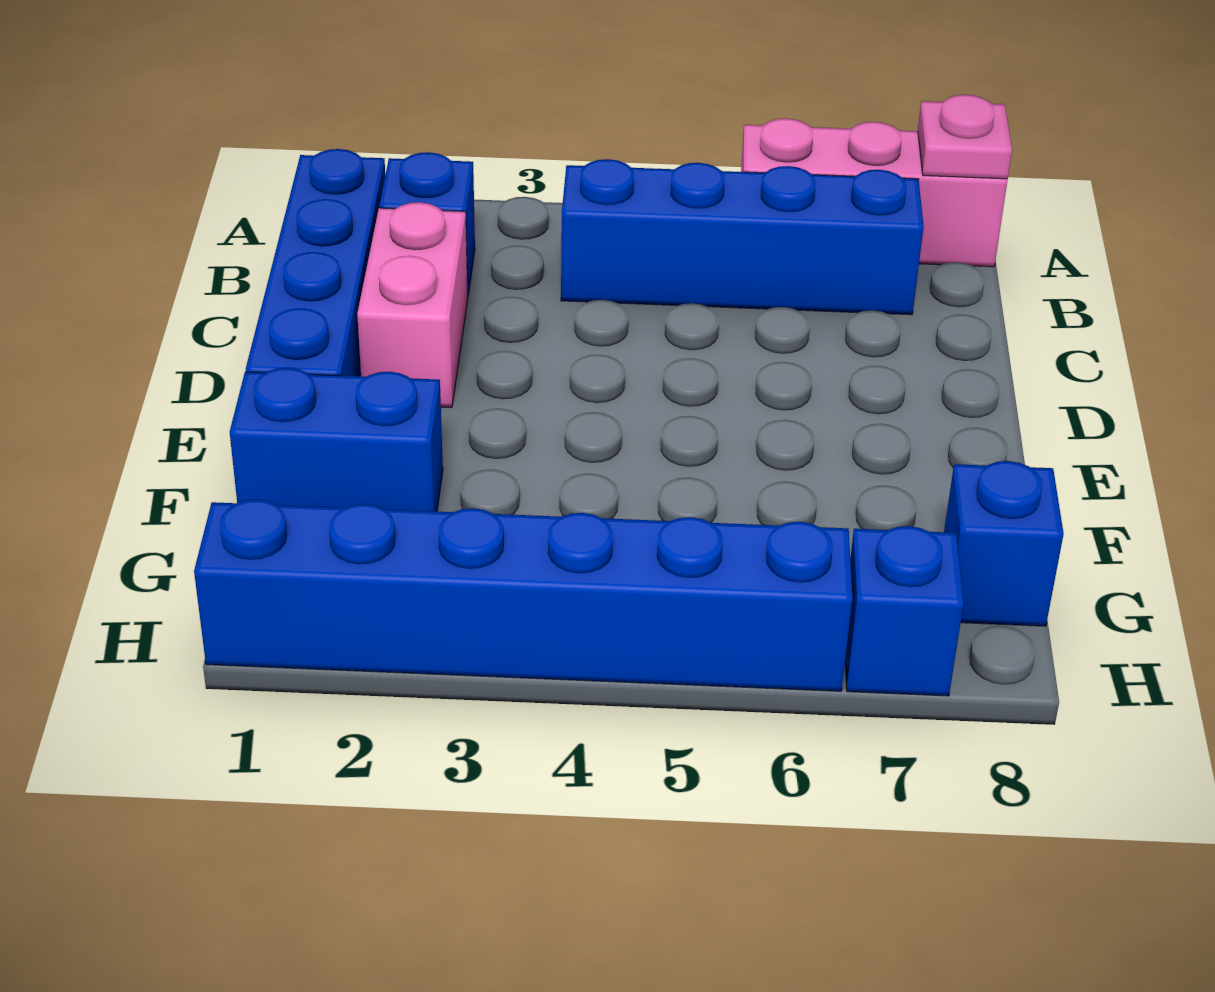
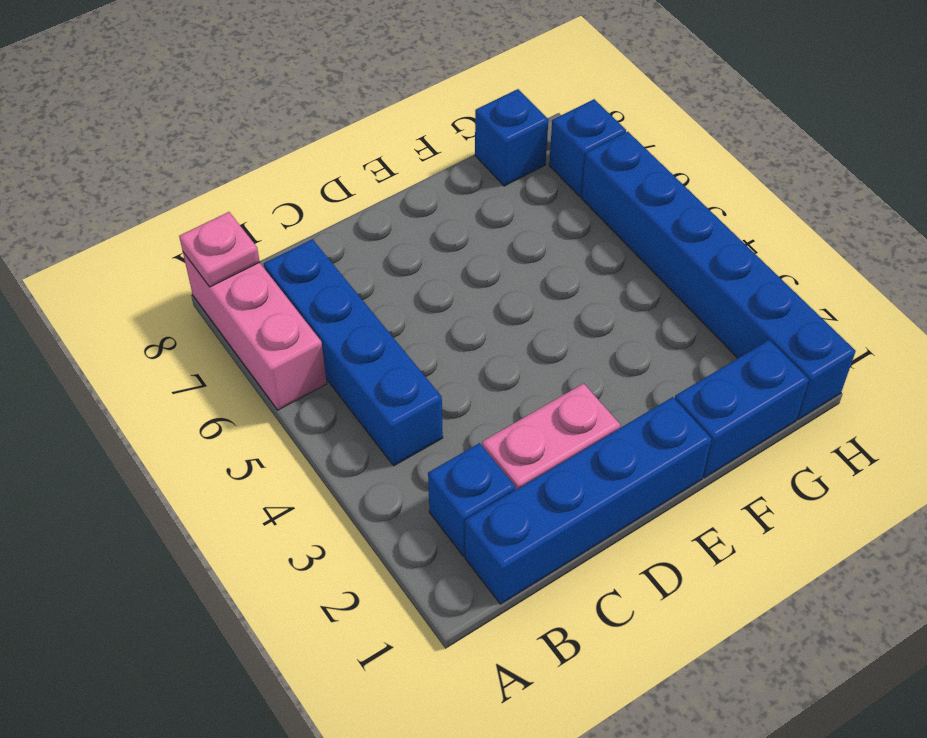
blue brick F1:F2 level 1 -> blue brick F1:G1 level 1

